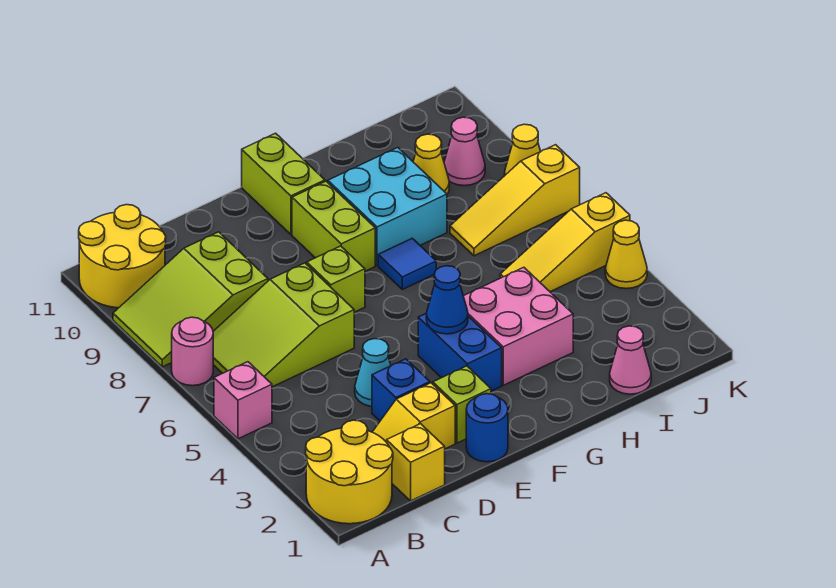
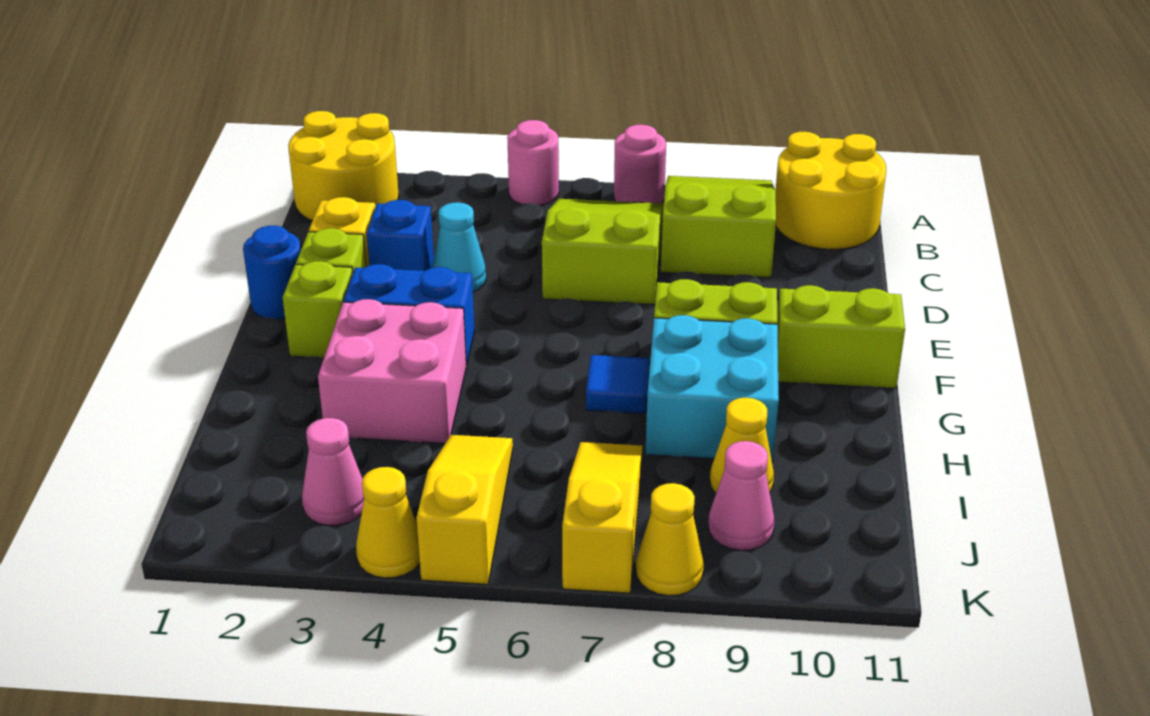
pink brick A5 level 1 -> pink round brick A5 level 1
yellow brick C1 level 1 -> none
lime brick E7 level 1 -> lime brick F2 level 1
blue cone F4 level 2 -> none
pink cone I1 level 1 -> pink cone J3 level 1

